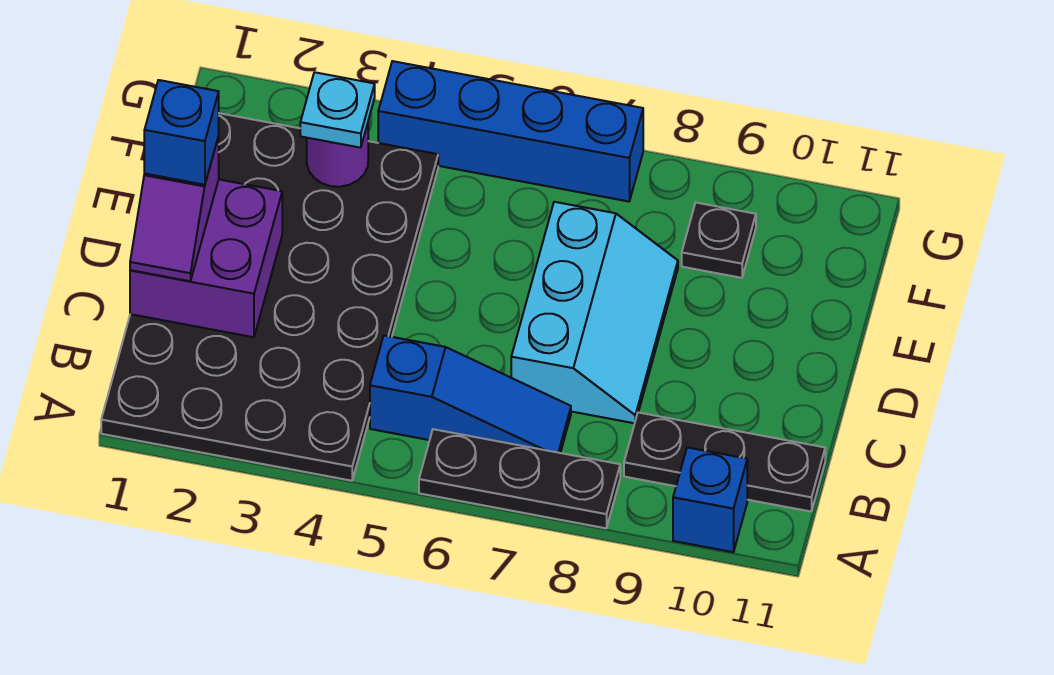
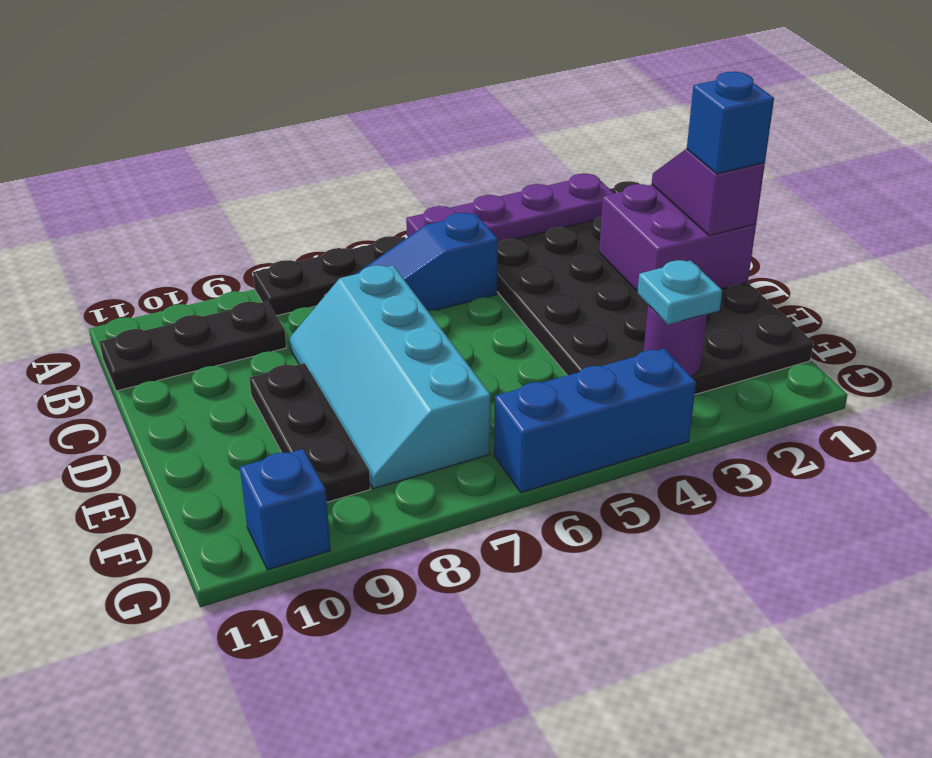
none -> purple plate A2:A5 level 2
blue brick A10 level 1 -> blue brick G10 level 1
cyan slope C7:E8 level 1 top 7 -> cyan slope C7:F8 level 1 top 7
black plate F9 level 1 -> black plate D9:F9 level 1
blue brick G4:G7 level 1 -> blue brick G4:G6 level 1

